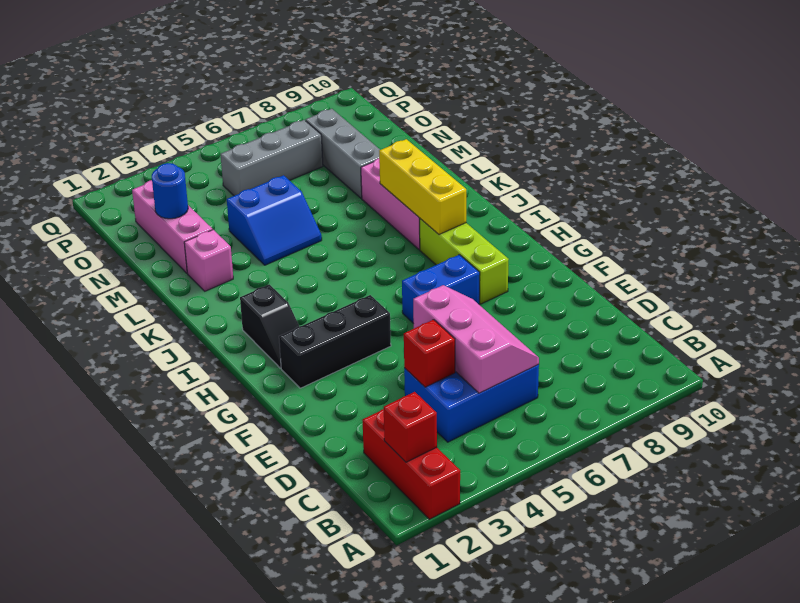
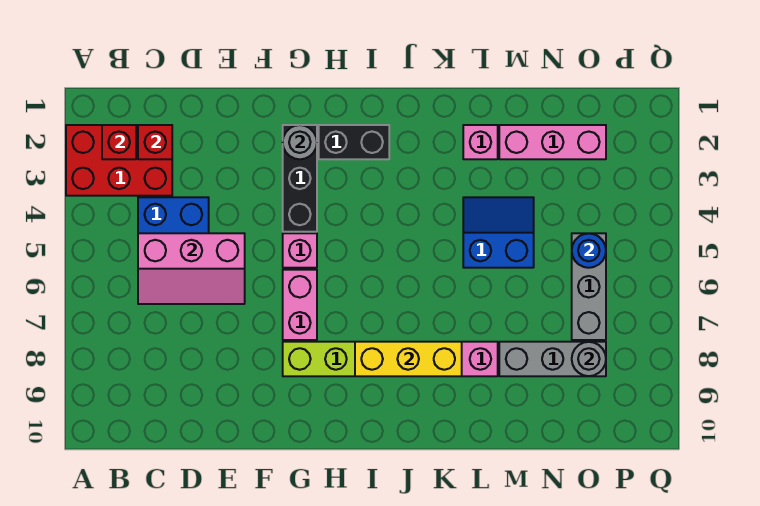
red brick A2:C2 level 1 -> red brick A2:C3 level 1
red brick D4 level 2 -> red brick C2 level 2
none -> grey round brick G2 level 2
none -> pink brick G5 level 1
blue brick G6:G7 level 1 -> pink brick G6:G7 level 1
black slope H2:I2 level 1 top I -> black brick H2:I2 level 1
blue slope L4:M5 level 1 top M -> blue slope L4:M5 level 1 top 5
blue round brick N2 level 2 -> blue round brick O5 level 2
none -> grey round brick O8 level 2

